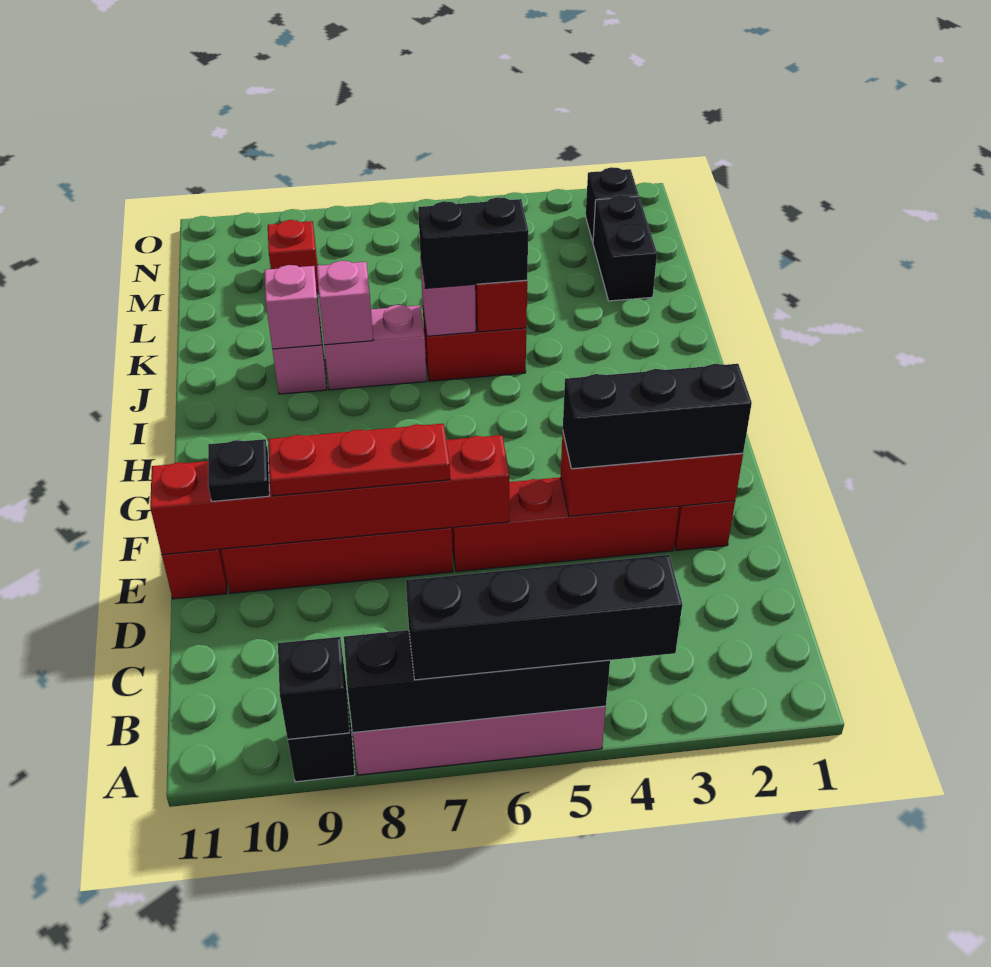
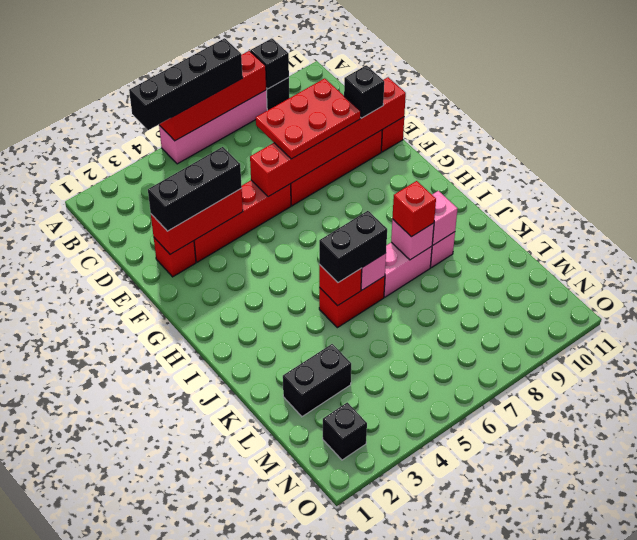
black brick A5:A8 level 2 -> red brick A5:A8 level 2
red plate E7:E9 level 3 -> red plate D7:E9 level 3
black plate E10 level 3 -> black brick E10 level 3
black brick L2:M2 level 1 -> black brick L2:L3 level 1
red brick M9 level 1 -> red brick J8 level 3

